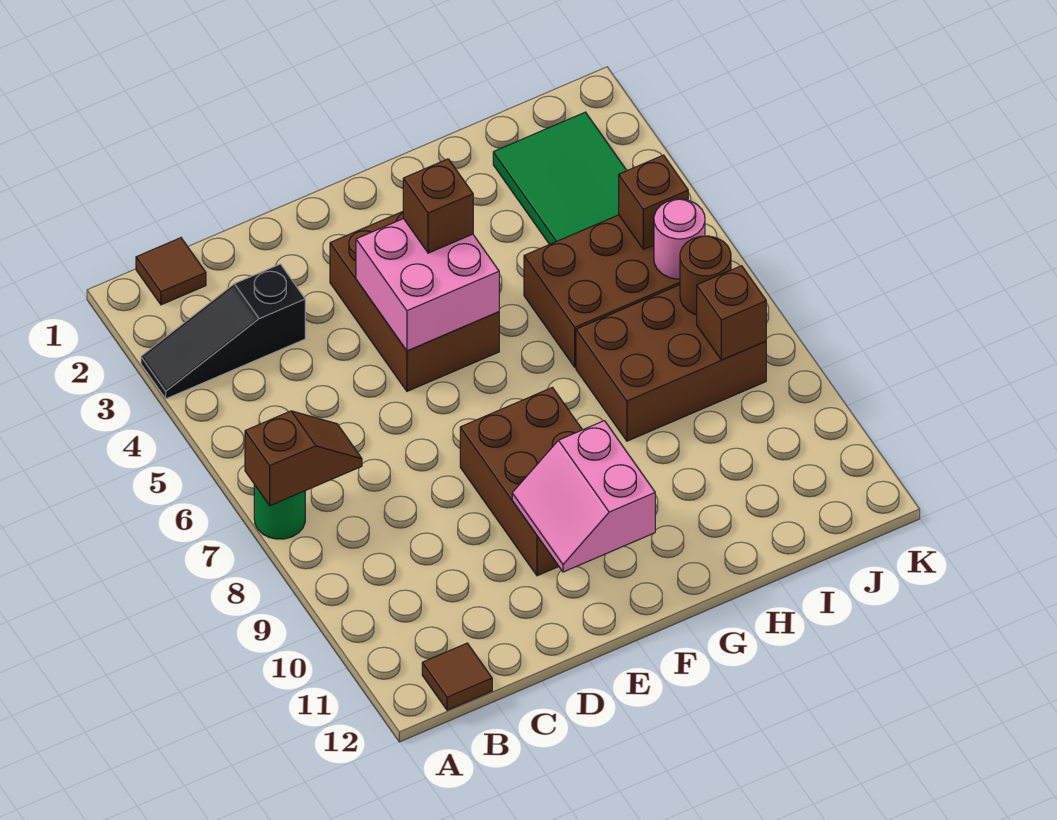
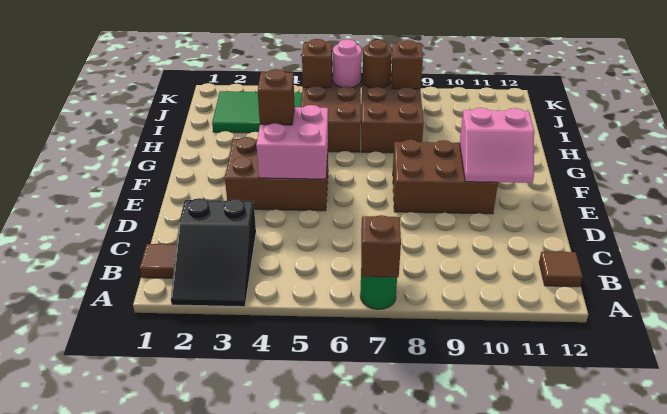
black slope A3:C3 level 1 top C -> black slope A2:C3 level 1 top C

